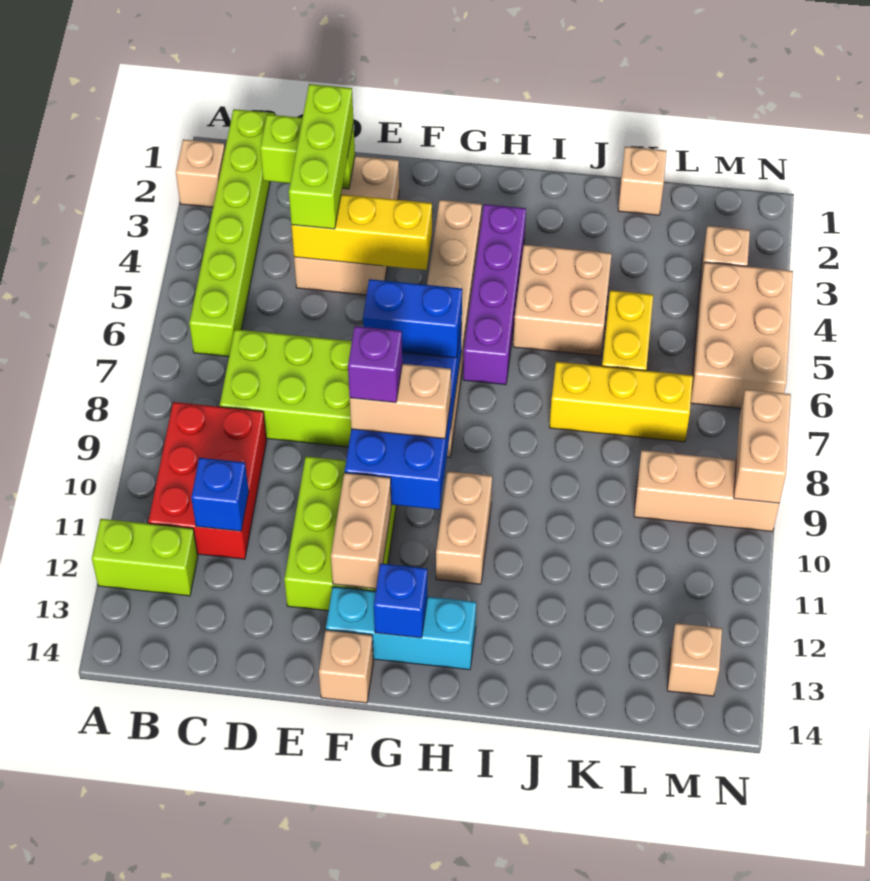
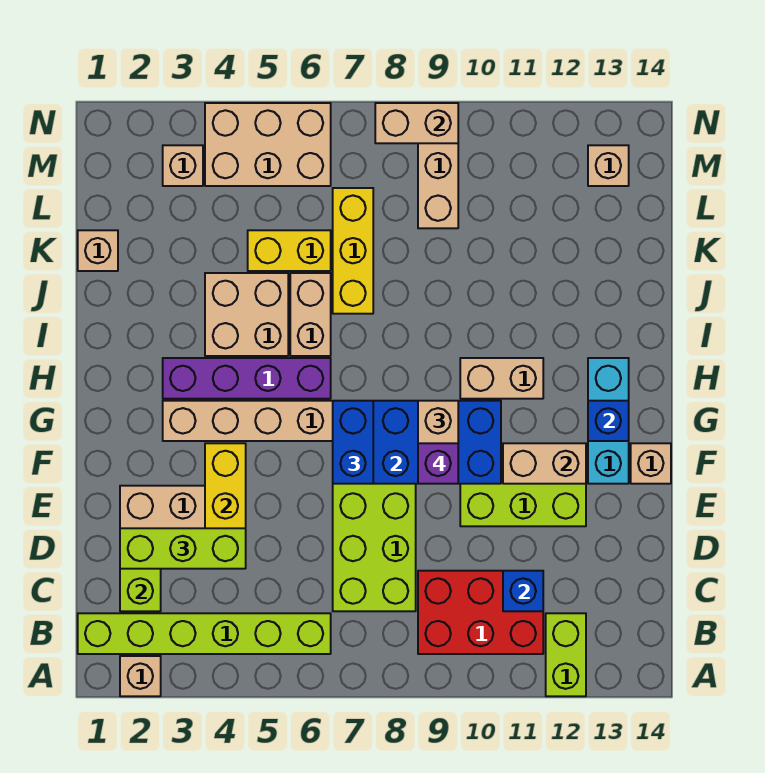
none -> tan brick I6:J6 level 1

